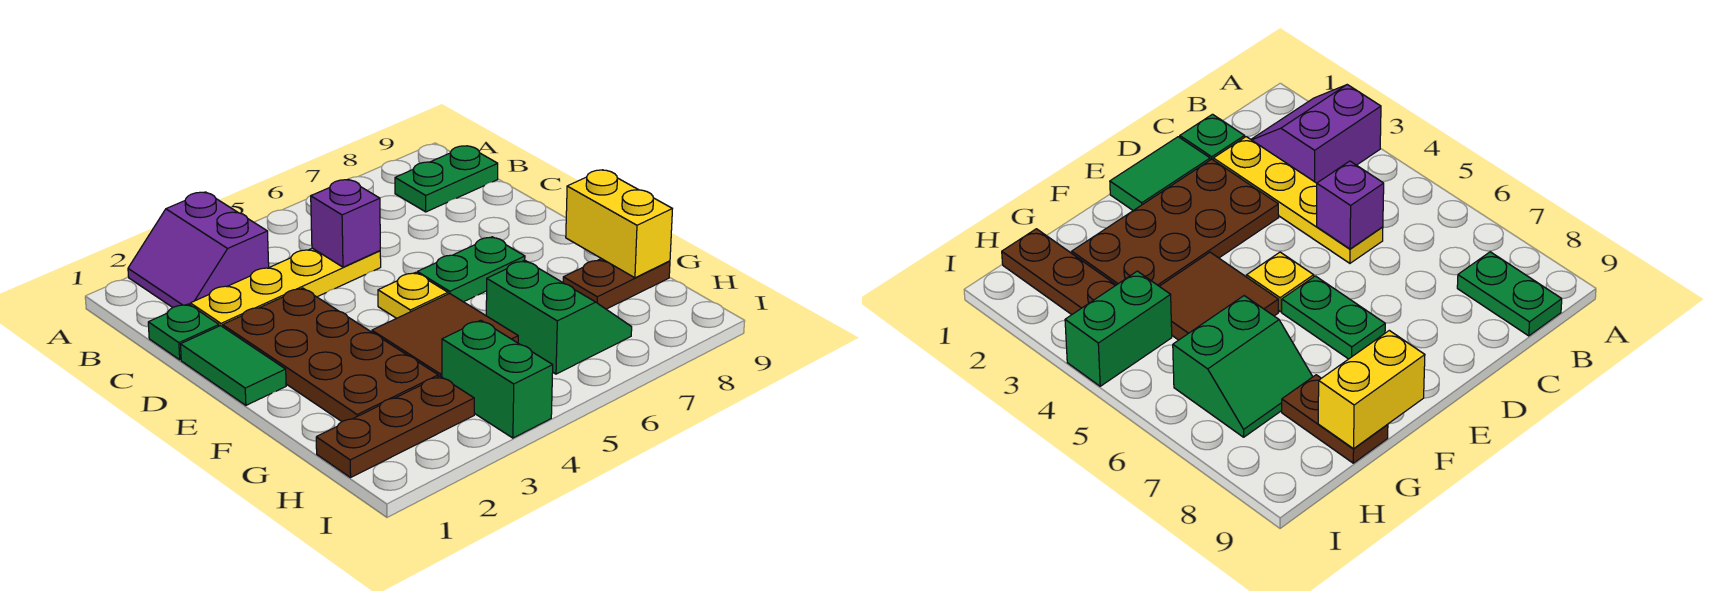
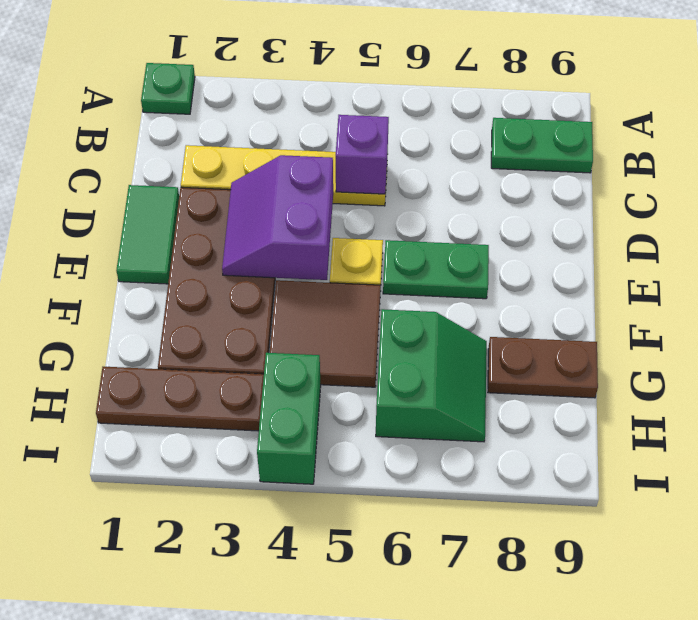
purple slope A2:B3 level 1 top 3 -> purple slope D3:E4 level 2 top 4
green plate C1 level 1 -> green plate A1 level 1
yellow brick F9:G9 level 2 -> none

